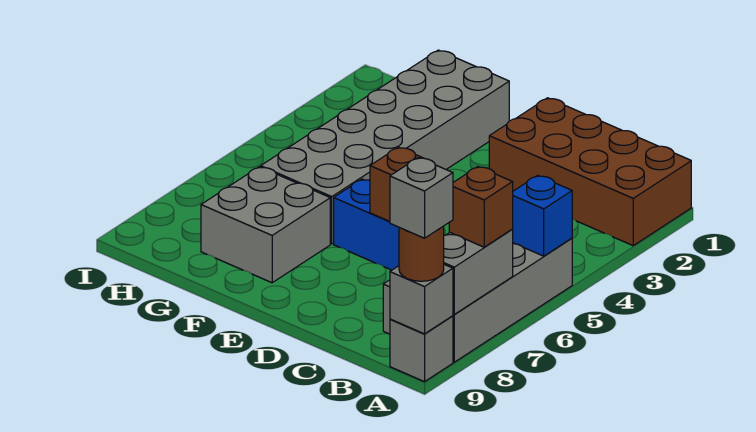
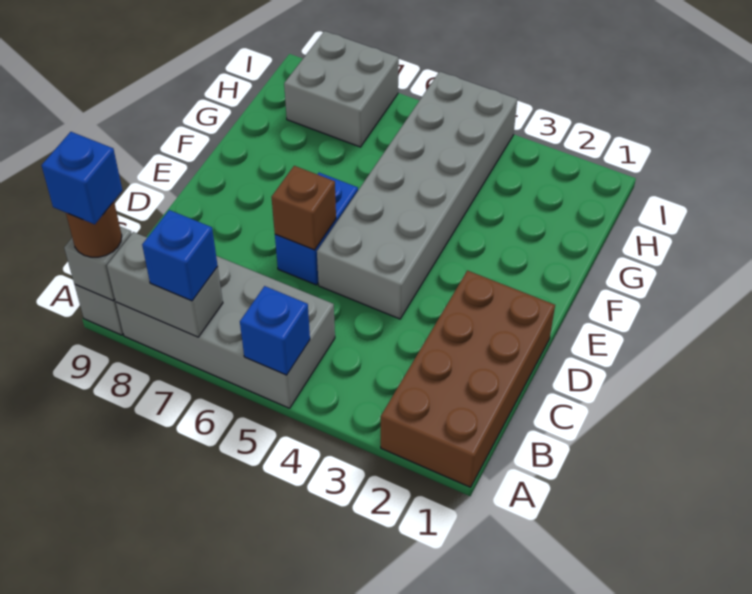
brown brick A7 level 3 -> blue brick A7 level 3
grey brick A9 level 4 -> blue brick A9 level 4
grey brick F1:G6 level 1 -> grey brick D4:I5 level 1
grey brick F7:G8 level 1 -> grey brick H7:I8 level 1

